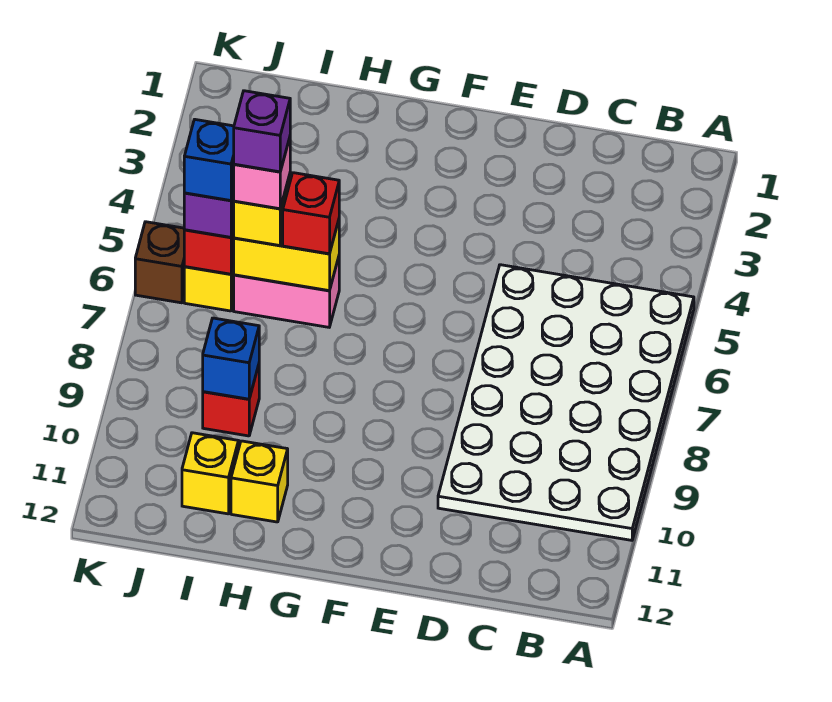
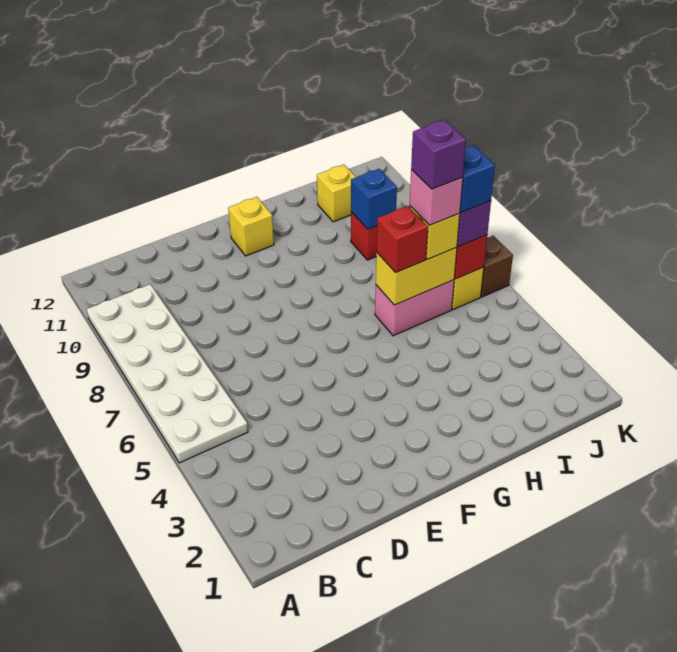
white plate A5:D10 level 1 -> white plate A5:B10 level 1
yellow brick H11 level 1 -> yellow brick F11 level 1

